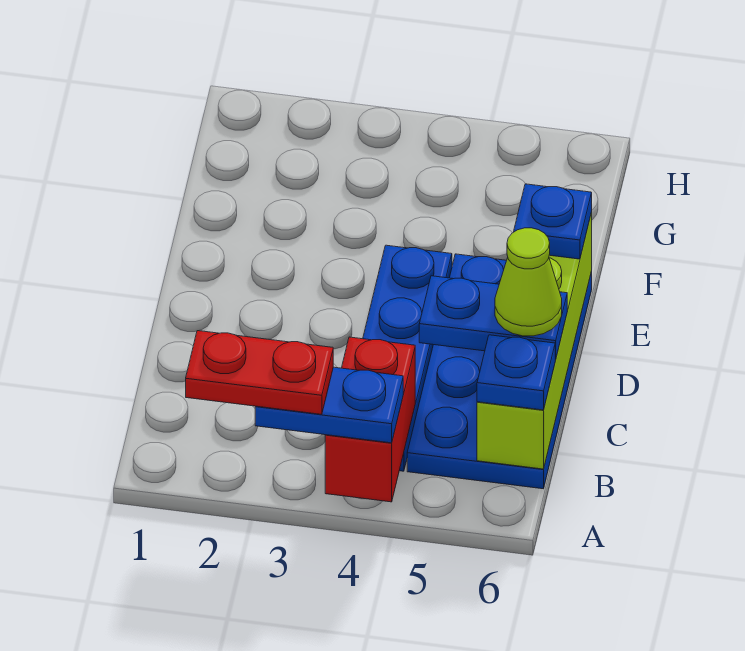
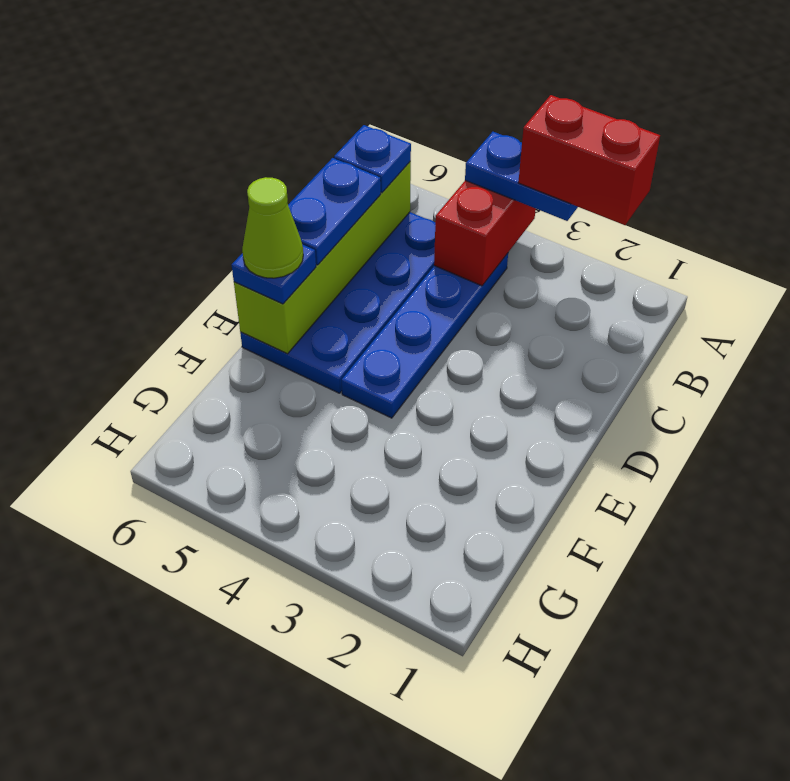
red plate A2:A3 level 4 -> red brick A2:A3 level 4
blue plate C5:C6 level 3 -> blue plate C6:D6 level 3
lime cone C6 level 4 -> lime cone E6 level 4

